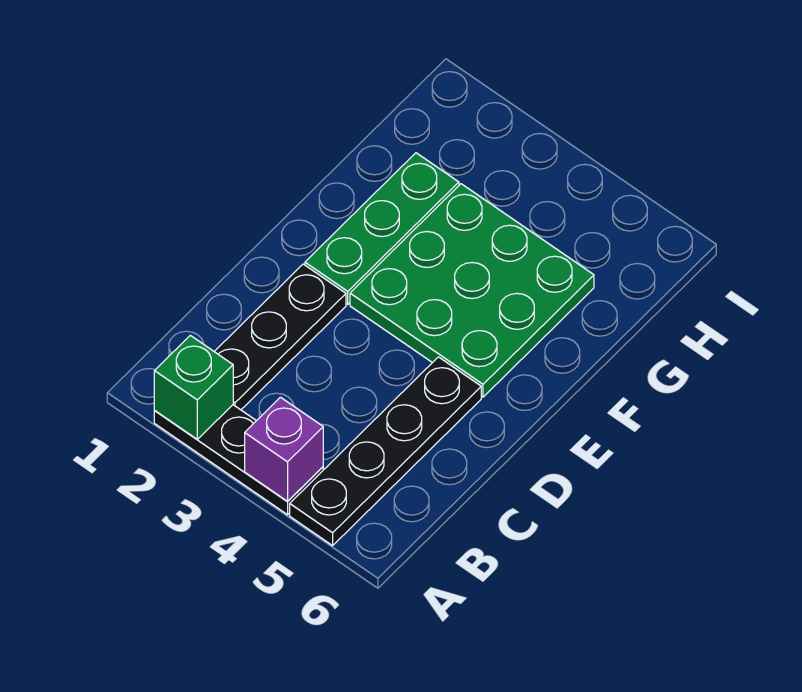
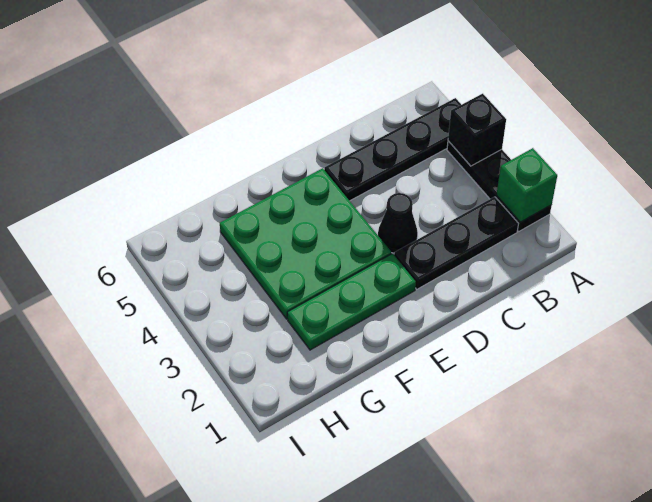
purple brick A4 level 2 -> black brick A4 level 2
none -> black cone D3 level 1

